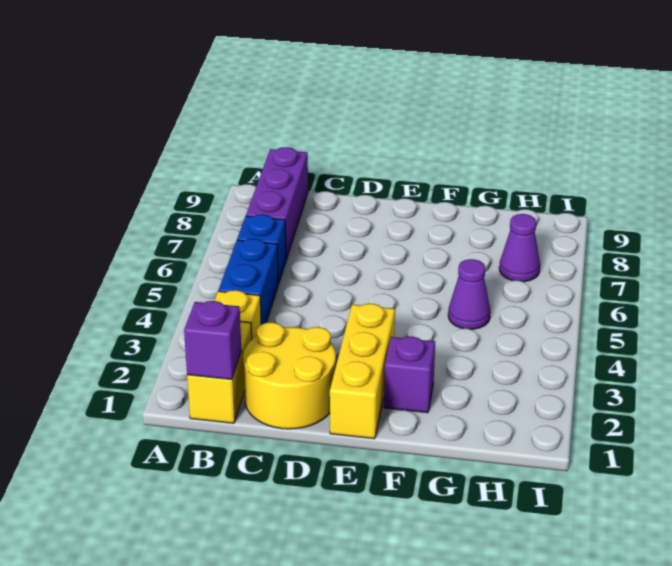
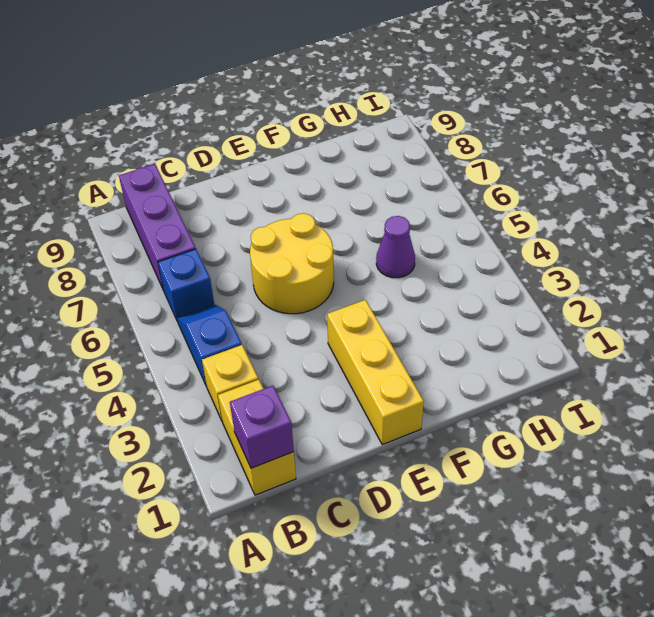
blue brick B4:B5 level 1 -> blue slope B4:B5 level 1 top 4
yellow round brick C1:D2 level 1 -> yellow round brick D5:E6 level 1
purple brick F2 level 1 -> none
purple cone H7 level 1 -> none

